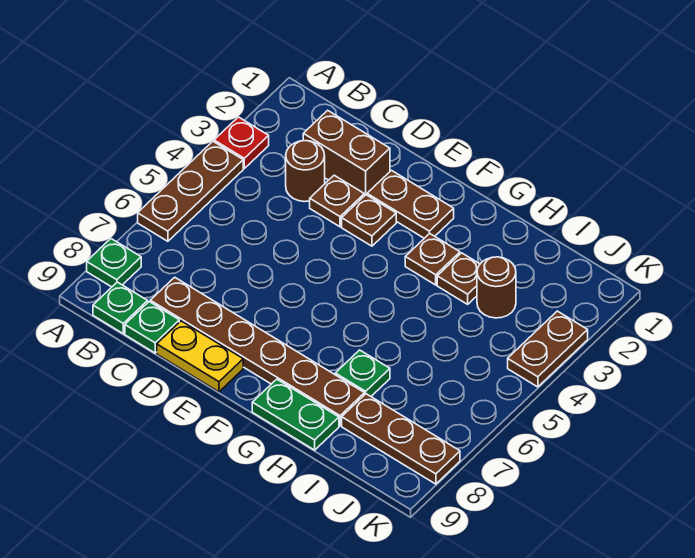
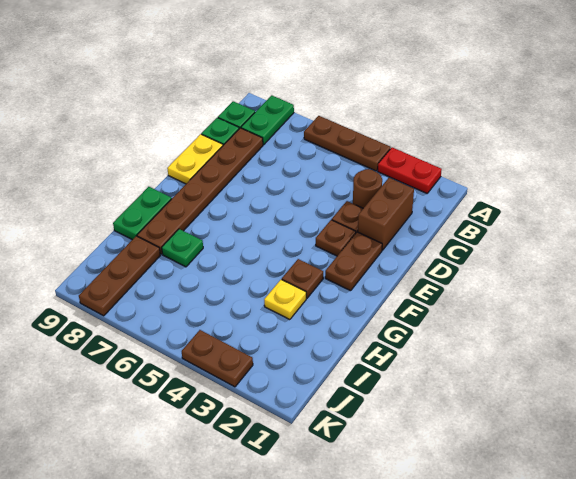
red plate A3 level 1 -> red plate A2:A3 level 1
green plate A8 level 1 -> green plate A8:B8 level 1
brown plate H3 level 1 -> yellow plate H3 level 1
brown round brick I3 level 1 -> none

